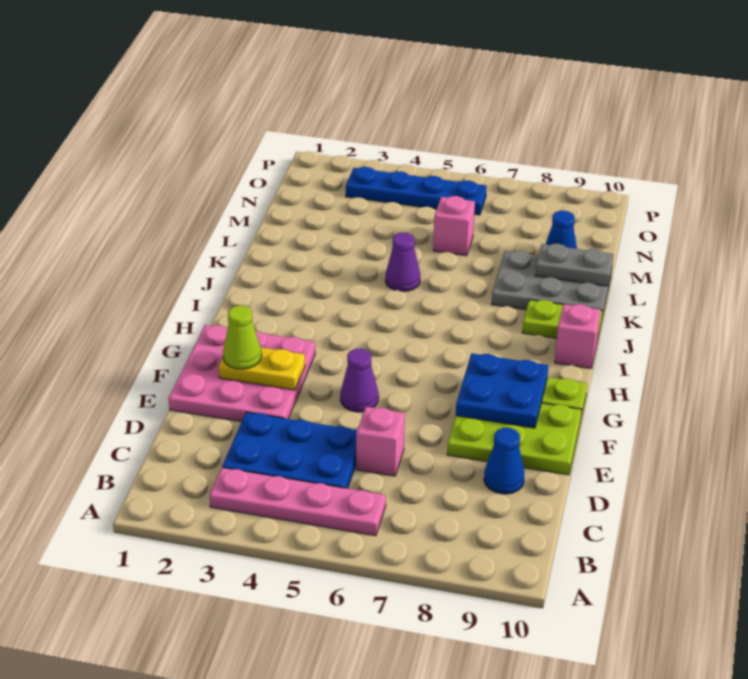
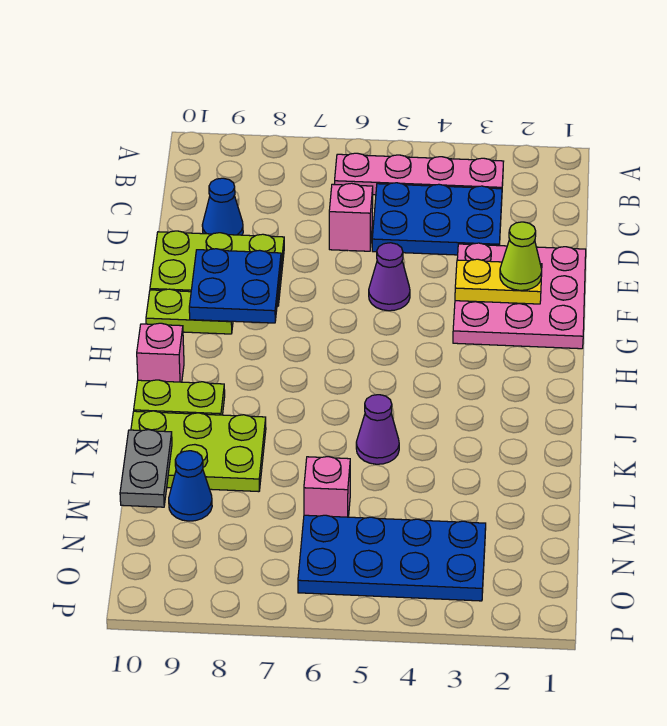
grey plate K8:L10 level 1 -> lime plate K8:L10 level 1
grey plate L9:L10 level 2 -> grey plate L10:M10 level 2
blue plate O3:O6 level 1 -> blue plate N3:O6 level 1

